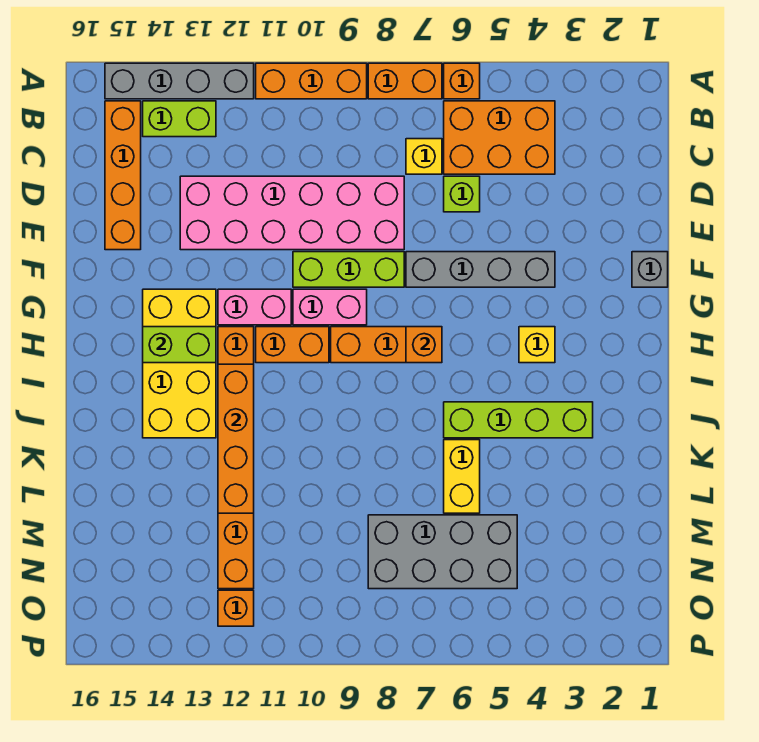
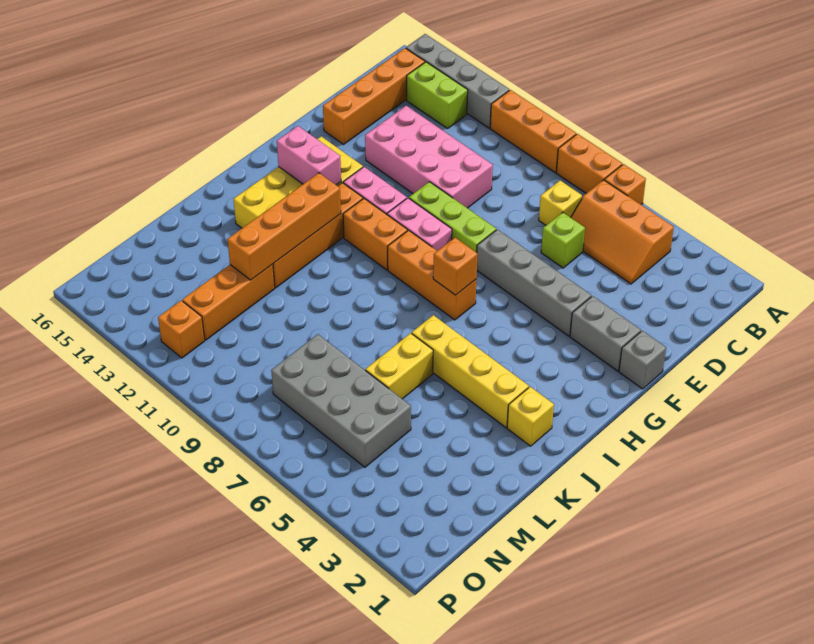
orange brick B4:C6 level 1 -> orange slope B4:C6 level 1 top B
pink brick D8:E13 level 1 -> pink brick D10:E13 level 1
none -> grey brick F2:F3 level 1
yellow brick H4 level 1 -> yellow brick J2 level 1
lime brick H13:H14 level 2 -> pink brick H13:H14 level 2
lime brick J3:J6 level 1 -> yellow brick J3:J6 level 1

